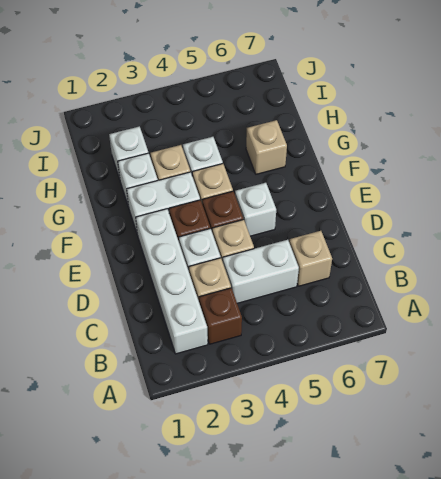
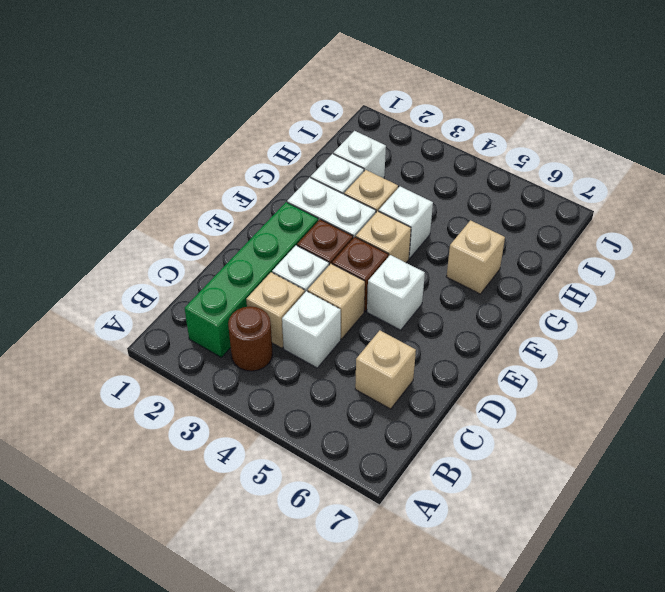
white brick B2:E2 level 1 -> green brick B2:E2 level 1
brown brick B3 level 1 -> brown round brick B3 level 1
white brick C4:C5 level 1 -> white brick C4 level 1

